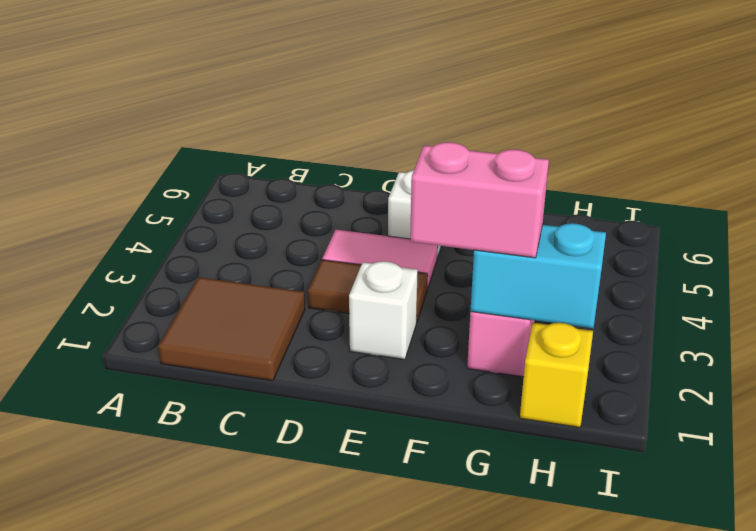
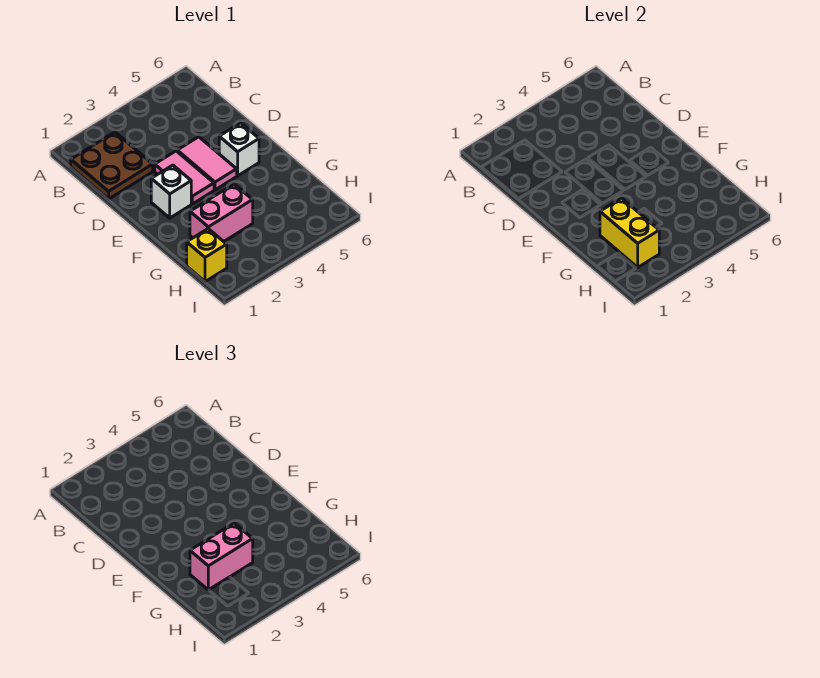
brown tile B1:C2 level 1 -> brown plate B1:C2 level 1
brown tile D3:E3 level 1 -> pink tile D3:E3 level 1
pink brick F2:G2 level 3 -> pink brick G2:G3 level 3
cyan brick G2:H2 level 2 -> yellow brick G2:H2 level 2

